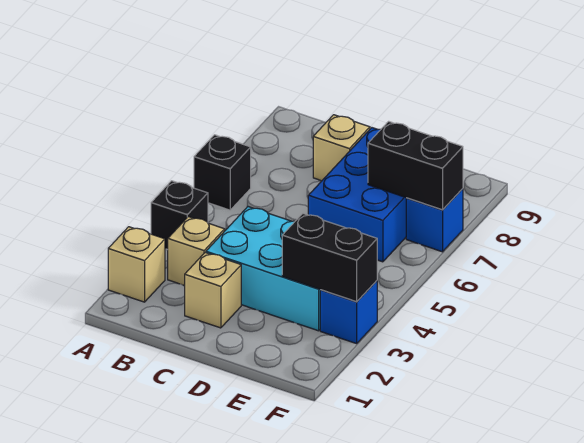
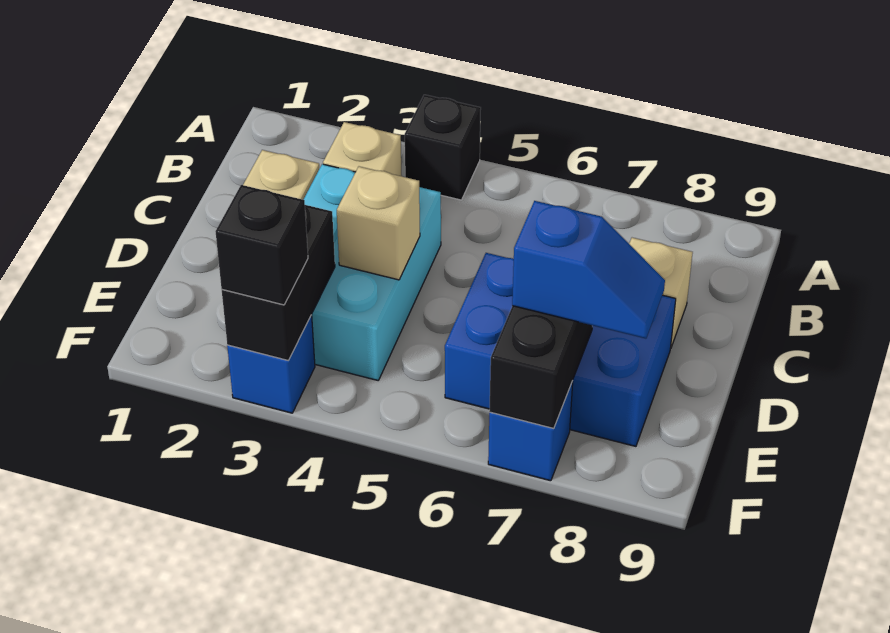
tan brick A2 level 1 -> tan brick D4 level 2
black brick A6 level 1 -> black brick F3 level 3
none -> blue slope E7:E8 level 3 top 7

